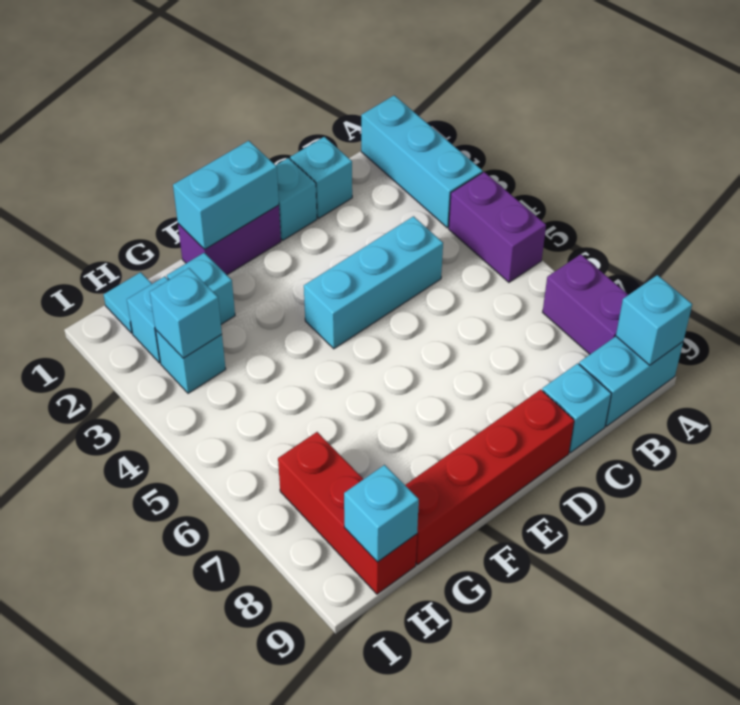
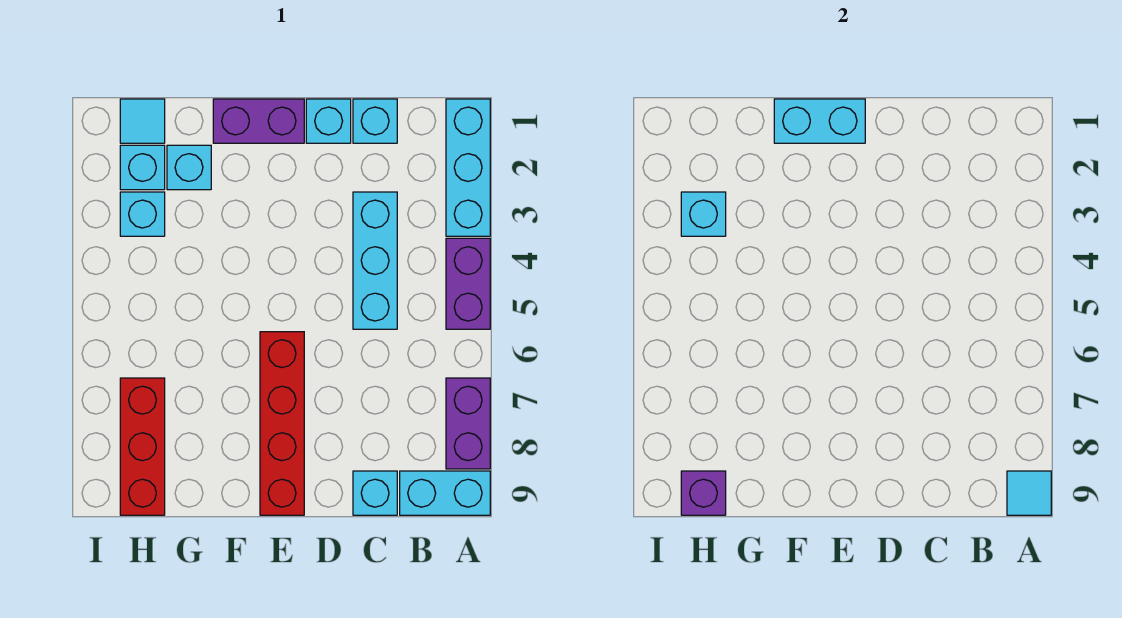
cyan brick A9 level 2 -> cyan tile A9 level 2
cyan brick C4:E4 level 1 -> cyan brick C3:C5 level 1
red brick D9:G9 level 1 -> red brick E6:E9 level 1
cyan brick H9 level 2 -> purple brick H9 level 2

